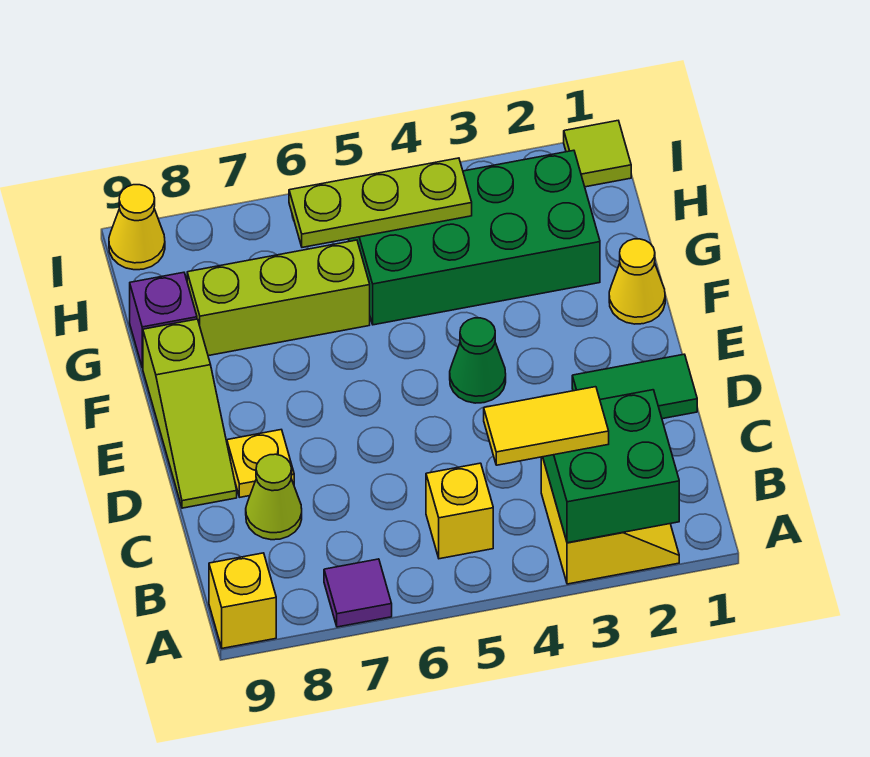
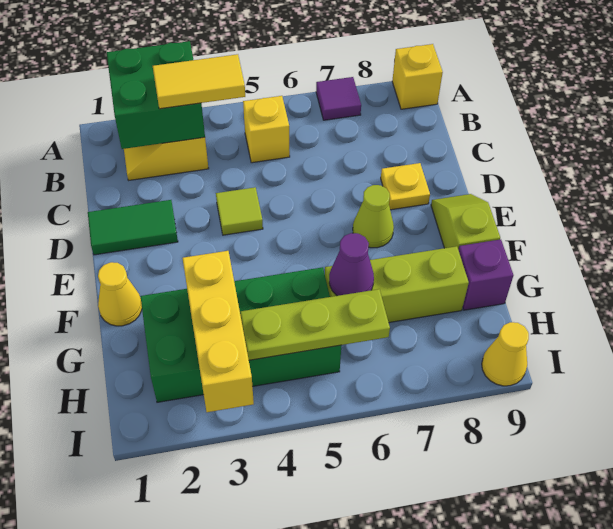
lime cone C8 level 1 -> lime cone E7 level 1
lime slope D9:F9 level 1 top F -> lime slope E9:F9 level 1 top F
green cone E4 level 1 -> none
none -> yellow brick G3:I3 level 2
none -> purple cone G6 level 2
lime tile I1 level 1 -> lime tile D4 level 1

